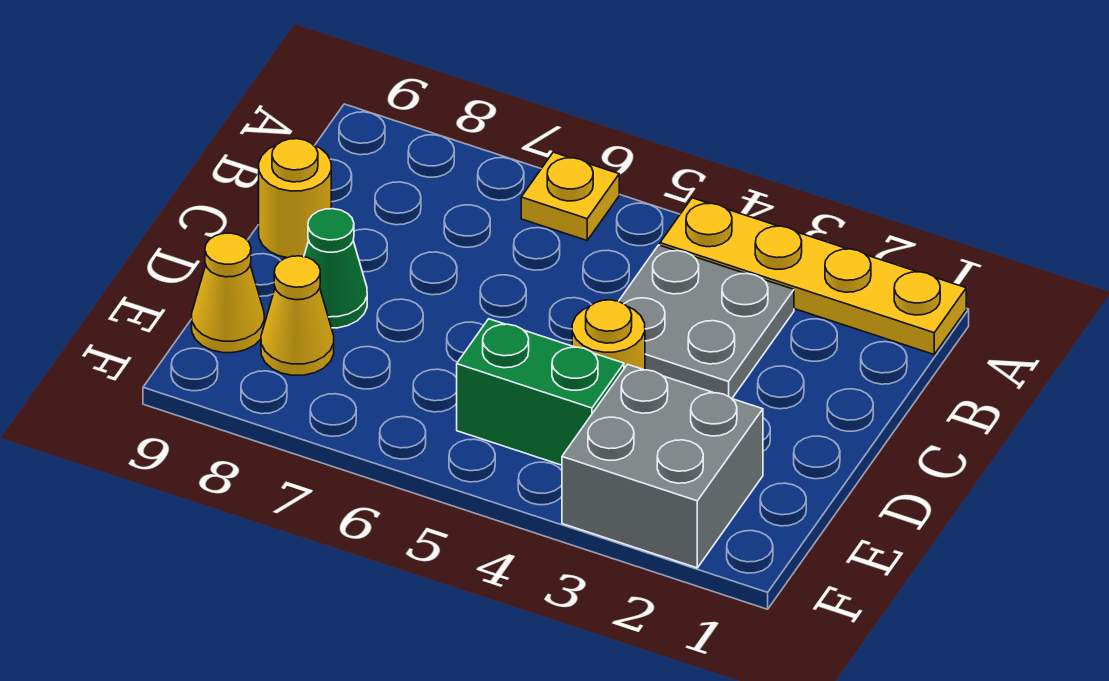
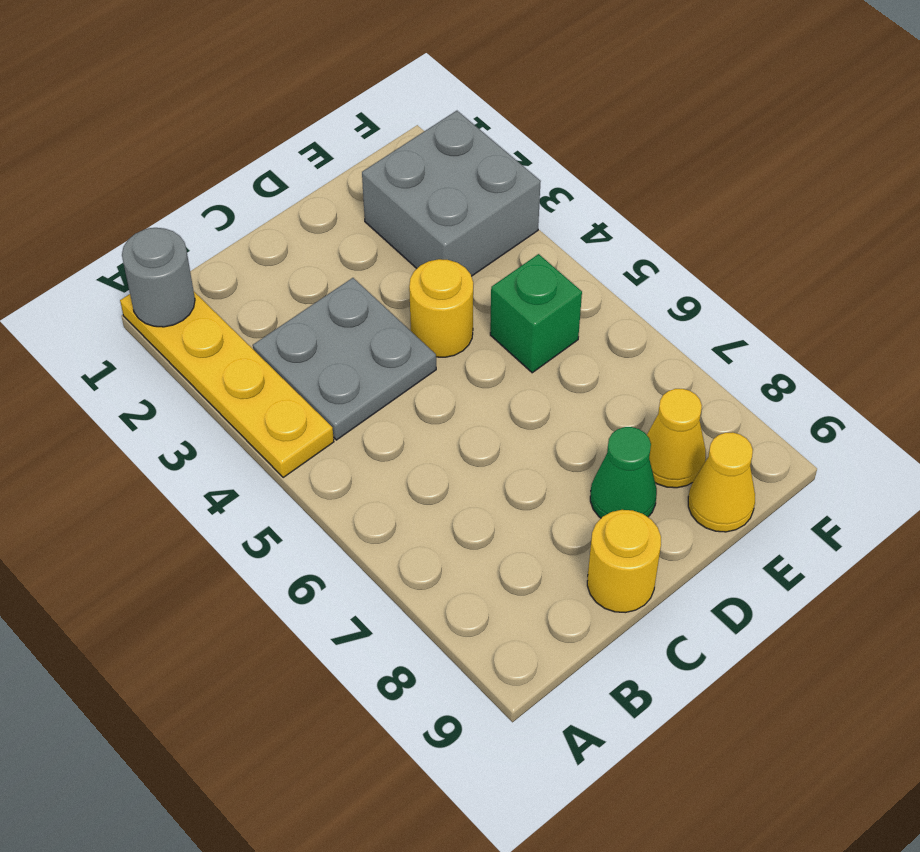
none -> grey round brick A1 level 2
yellow plate A6 level 1 -> none
green brick E4:E5 level 1 -> green brick E5 level 1

